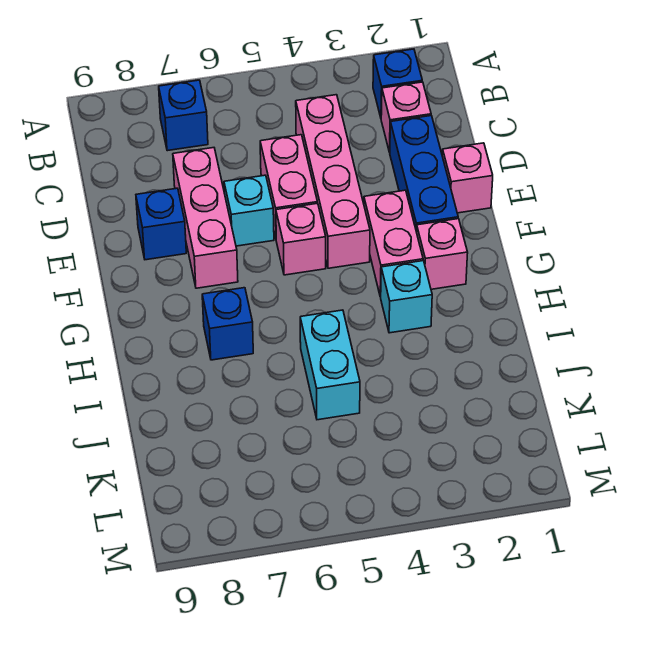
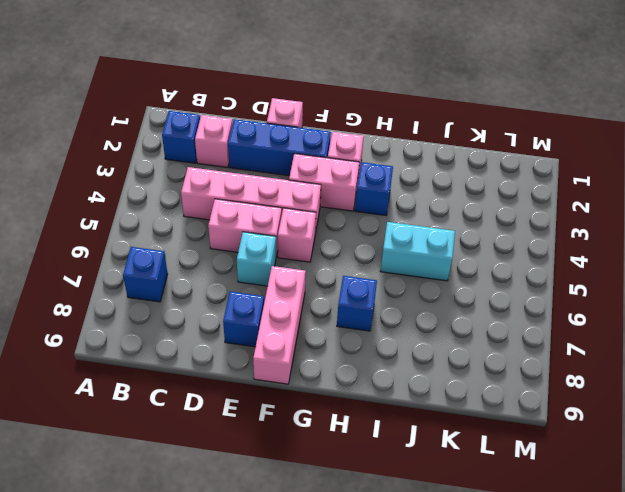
pink brick D7:F7 level 1 -> pink brick F7:F9 level 1
cyan brick H3 level 1 -> blue brick H3 level 1

